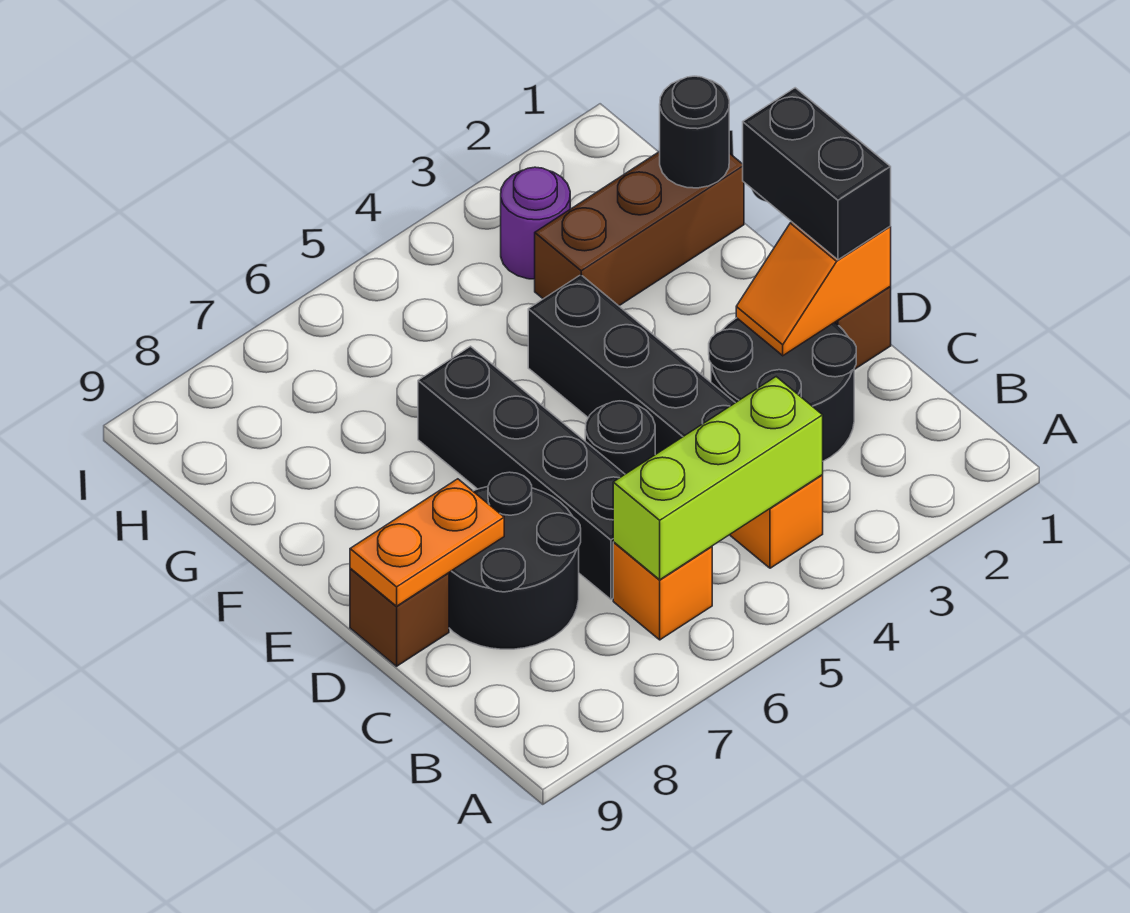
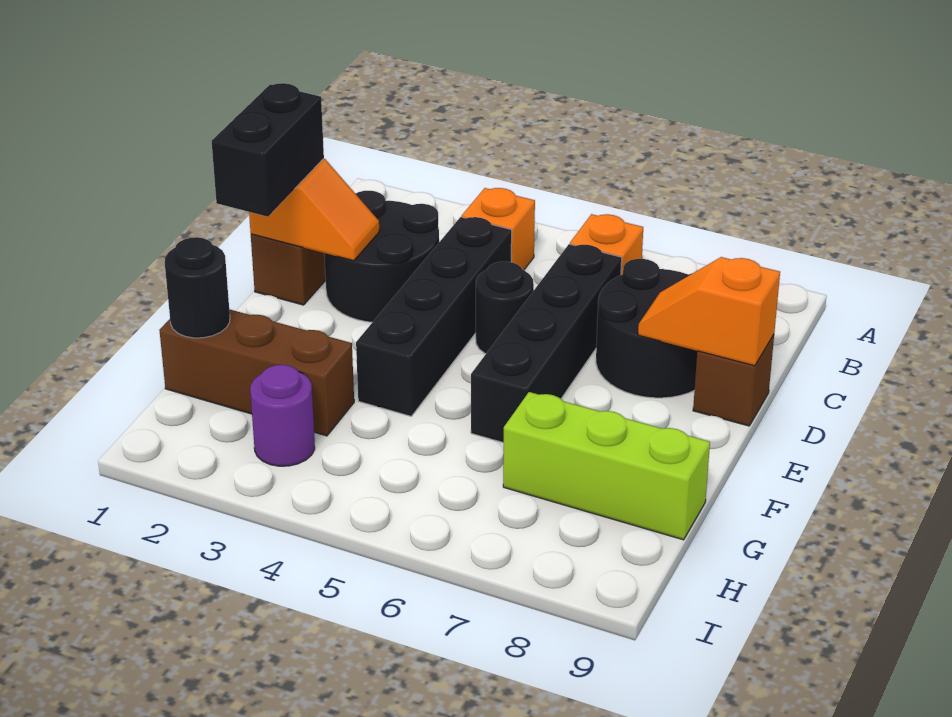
lime brick B4:B6 level 2 -> lime brick G7:G9 level 1
orange plate D8:D9 level 2 -> orange slope D8:D9 level 2 top 9

